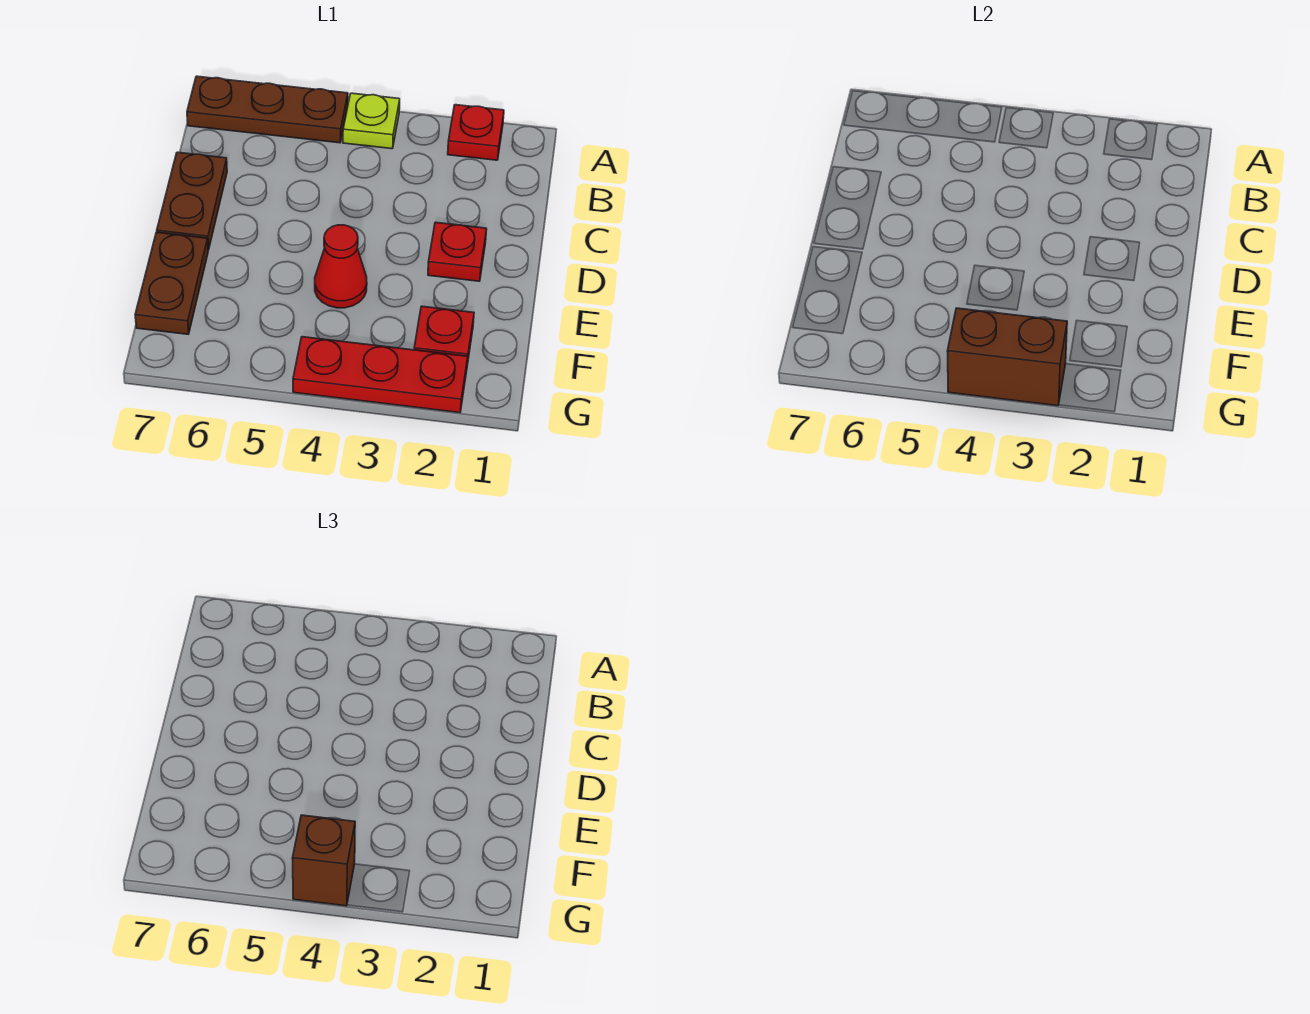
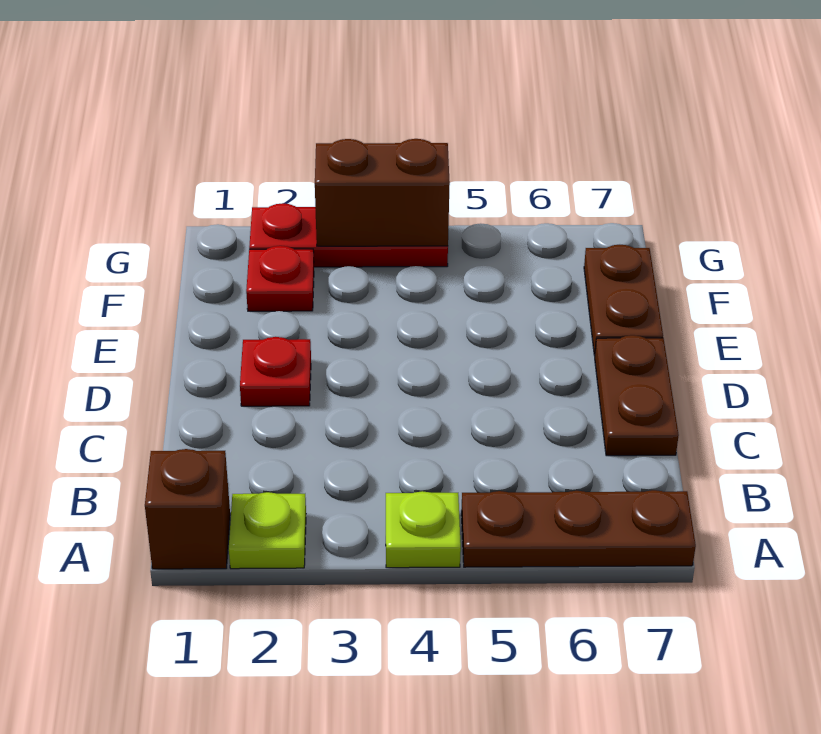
red plate A2 level 1 -> lime plate A2 level 1
red cone E4 level 1 -> none
brown brick G4 level 3 -> brown brick A1 level 1

